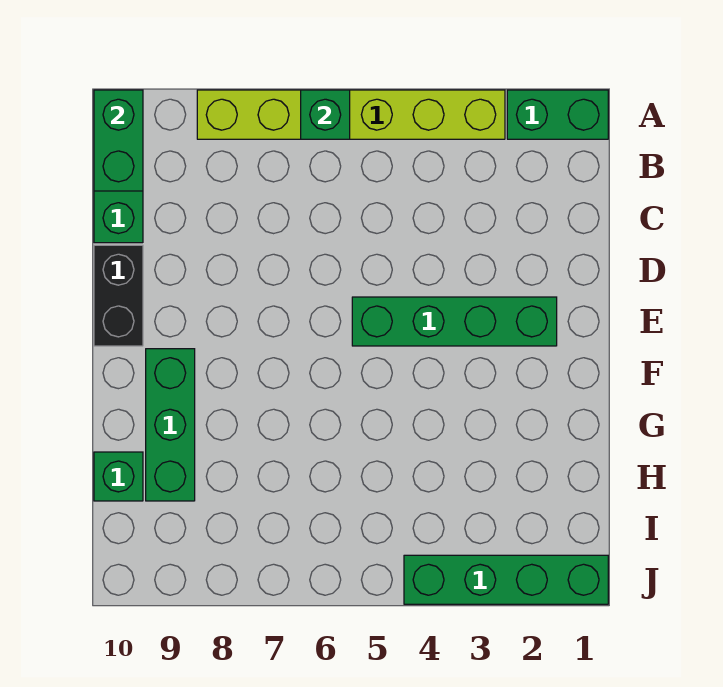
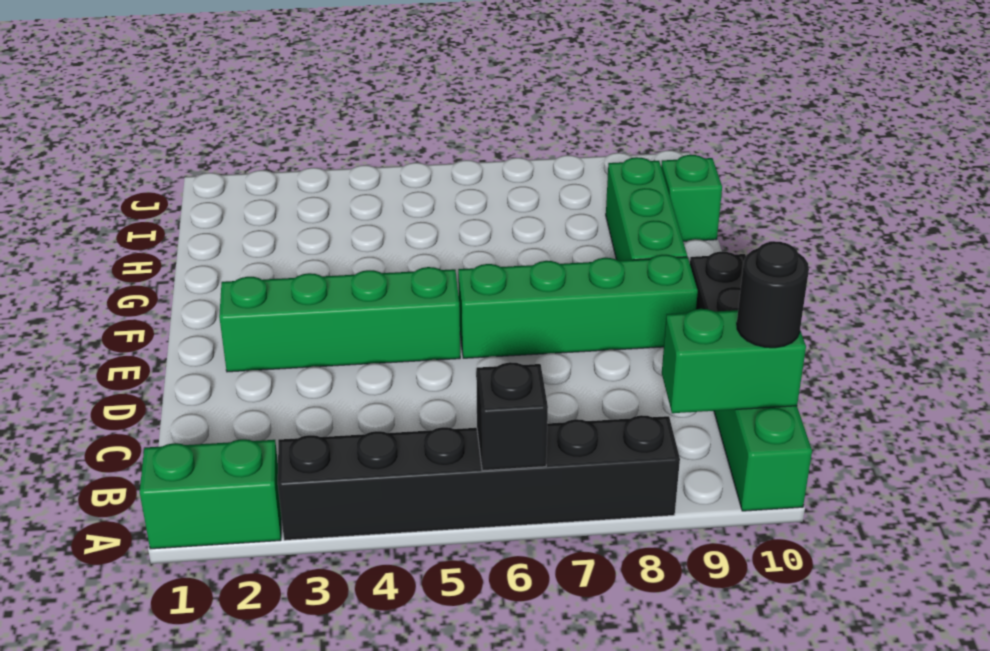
lime brick A3:A8 level 1 -> black brick A3:A8 level 1
green brick A6 level 2 -> black brick A6 level 2
green brick A10:B10 level 2 -> green brick B9:B10 level 2
none -> black round brick B10 level 3
green brick J1:J4 level 1 -> green brick E6:E9 level 1

